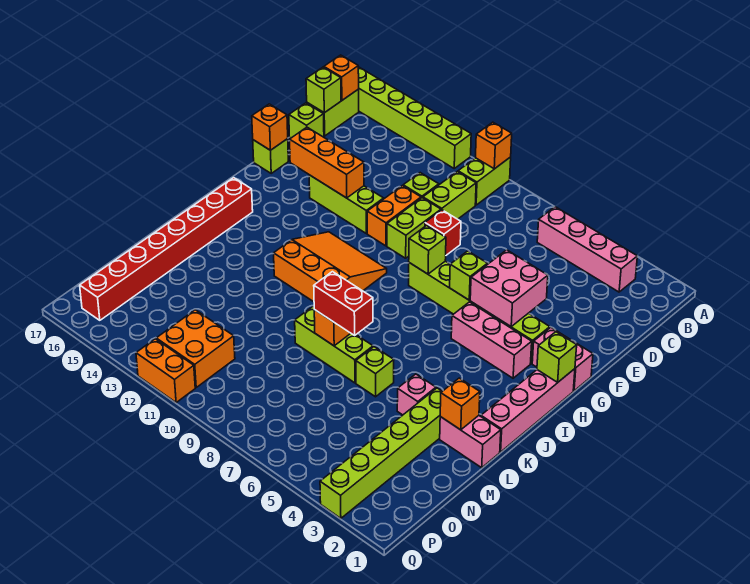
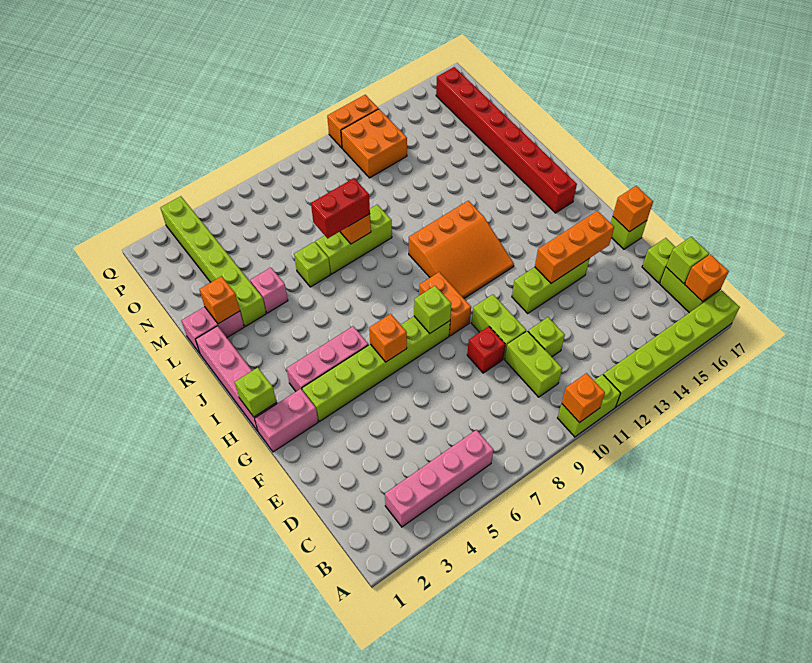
lime brick A10:B10 level 1 -> lime brick A10:A11 level 1
orange brick E11:F11 level 1 -> orange brick G9:H9 level 1
pink brick F4:G5 level 2 -> none
lime brick G6 level 2 -> orange brick G6 level 2

